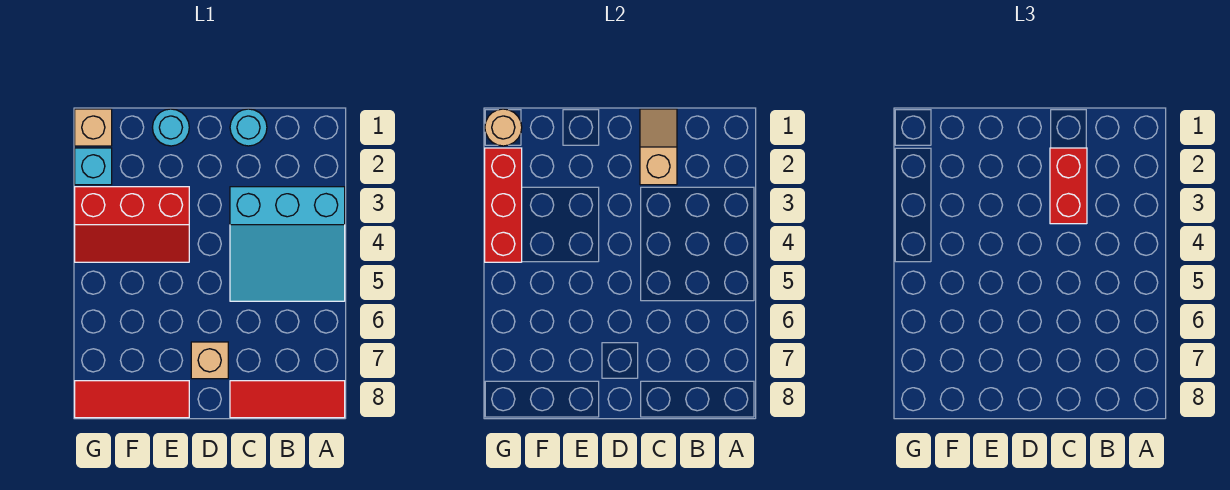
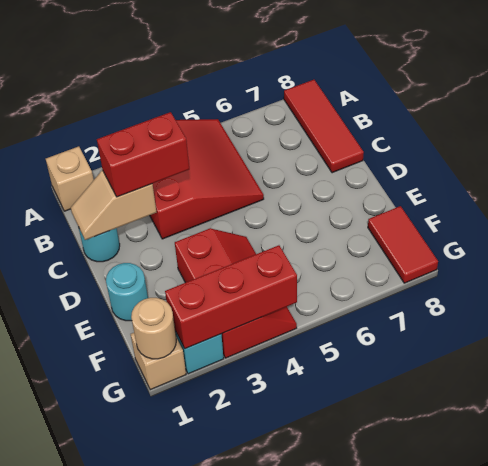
cyan slope A3:C5 level 1 top 3 -> red slope A3:C5 level 1 top 3
tan brick D7 level 1 -> tan brick A1 level 1
red tile E8:G8 level 1 -> red tile F8:G8 level 1

